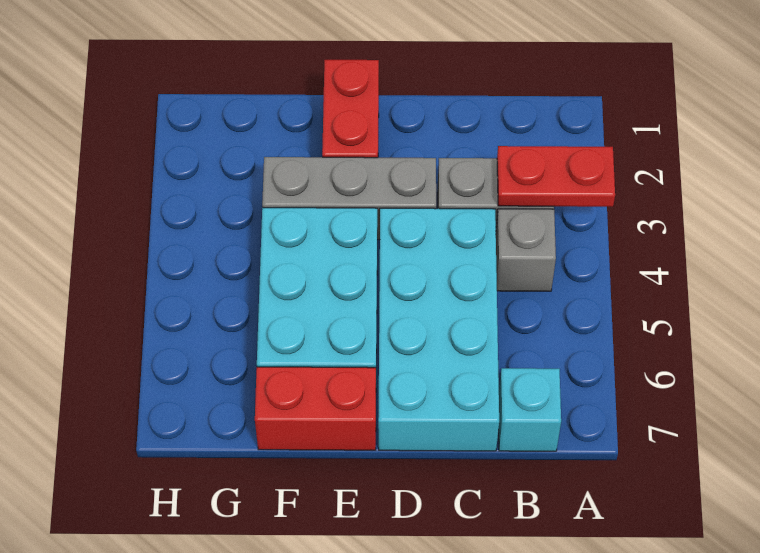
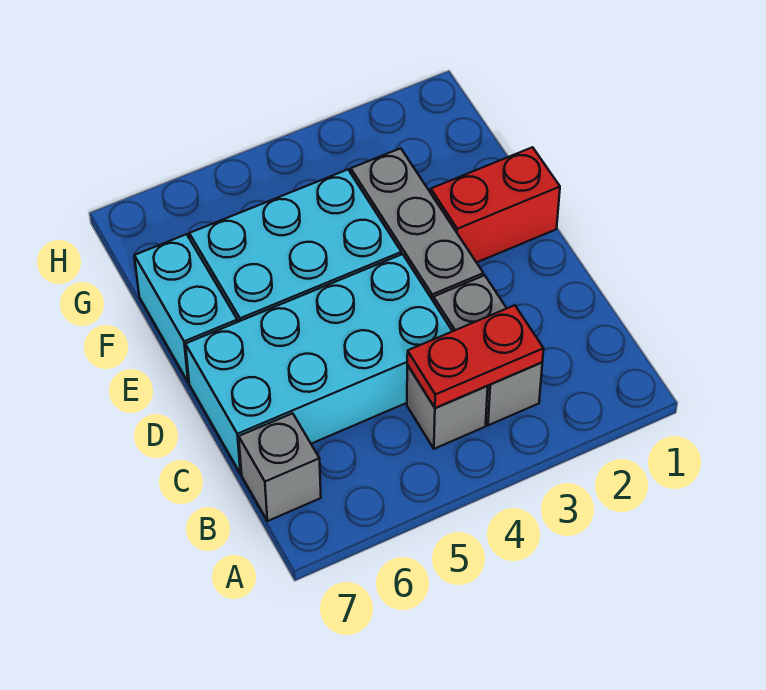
red plate A3:B3 level 2 -> red plate B3:B4 level 2
cyan brick B7 level 1 -> grey brick B7 level 1
red brick E7:F7 level 1 -> cyan brick E7:F7 level 1

